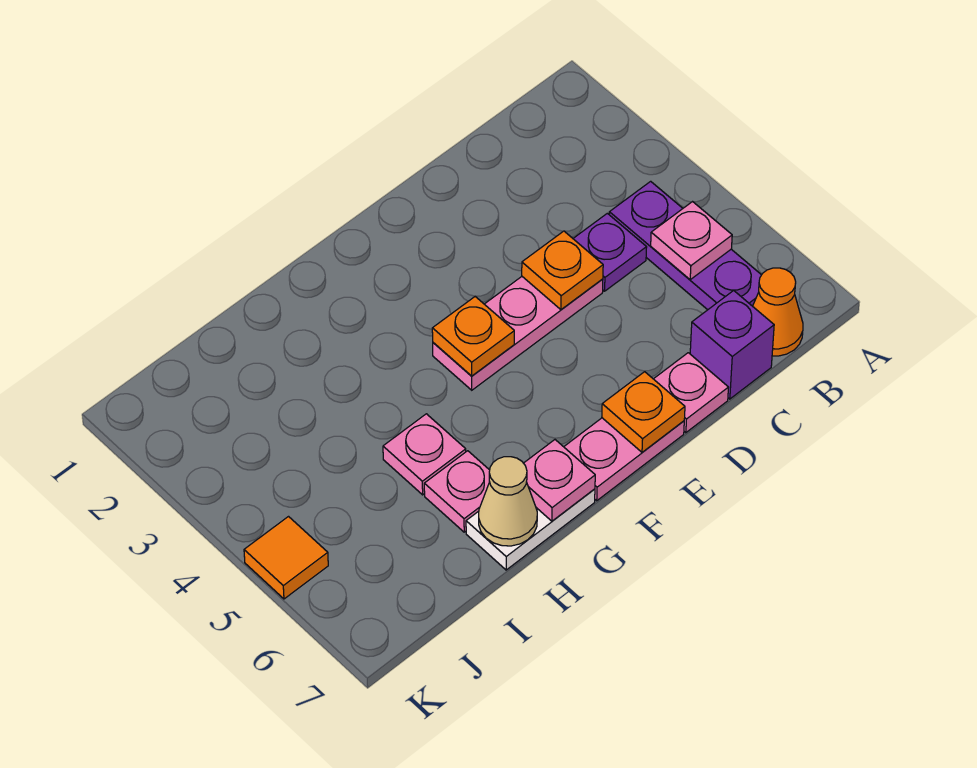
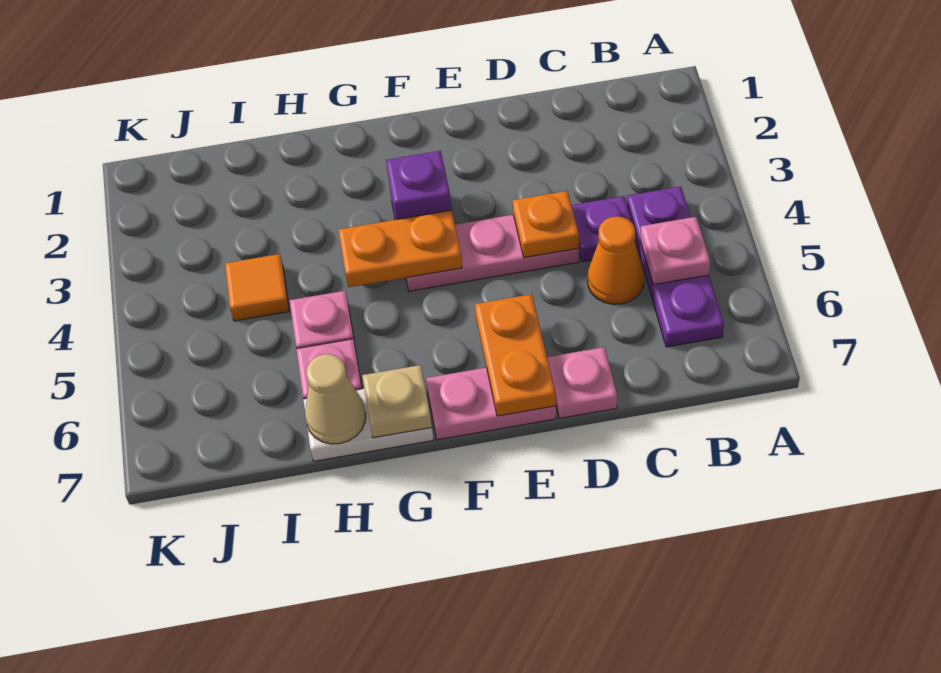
orange cone B7 level 1 -> orange cone C5 level 1
purple brick C7 level 1 -> purple brick F3 level 1
orange plate E7 level 2 -> orange plate E6:E7 level 2
orange plate F4 level 2 -> orange plate F4:G4 level 2
pink plate G7 level 2 -> tan plate G7 level 2
orange tile K5 level 1 -> orange tile I4 level 1

